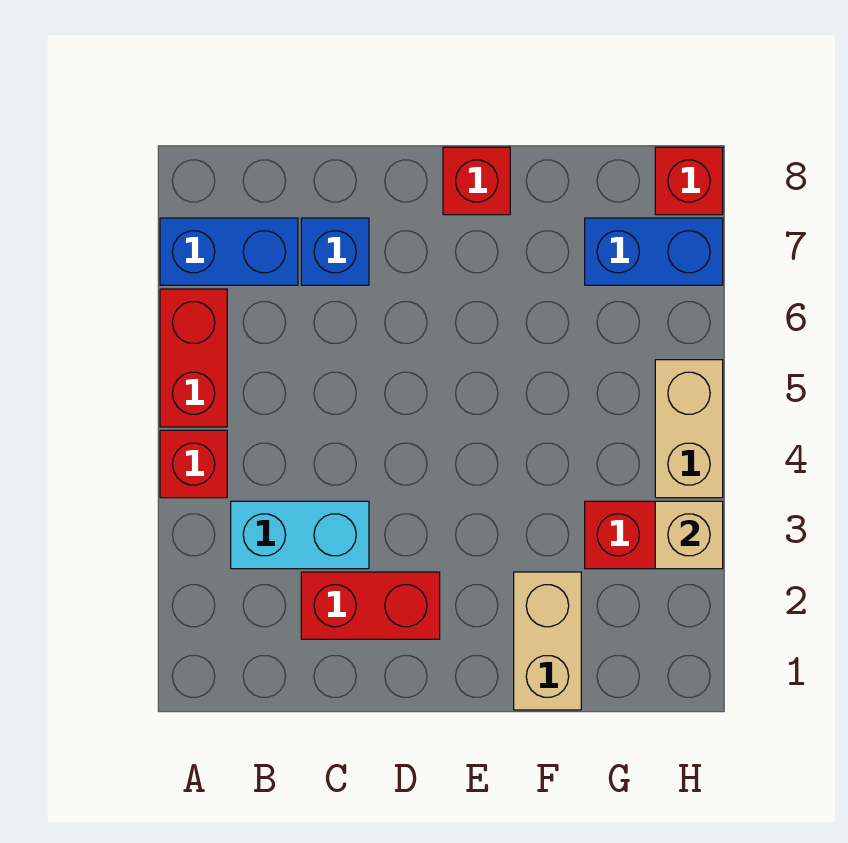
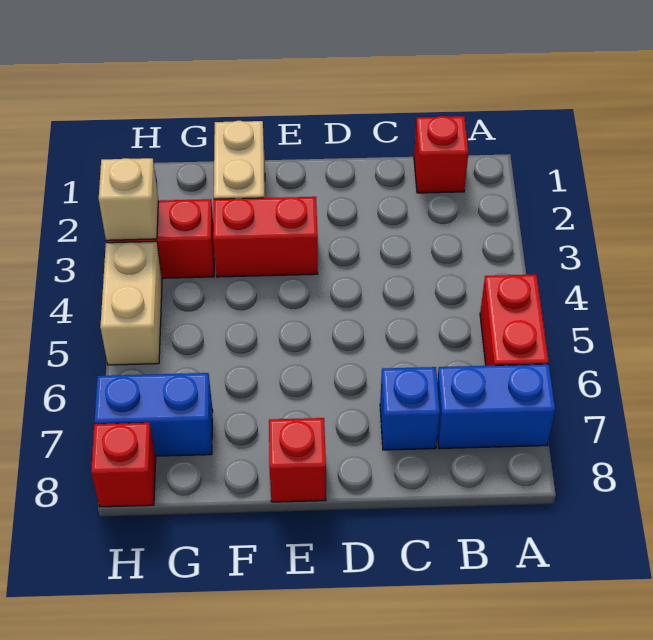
red brick A4 level 1 -> red brick B1 level 1
cyan brick B3:C3 level 1 -> none
red brick C2:D2 level 1 -> red brick E3:F3 level 1

